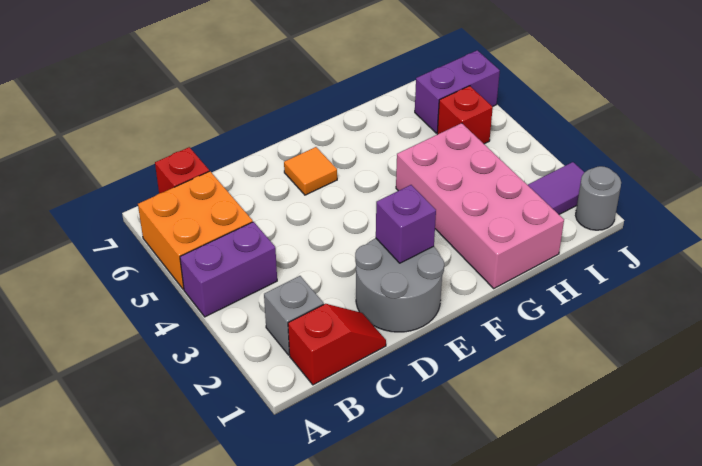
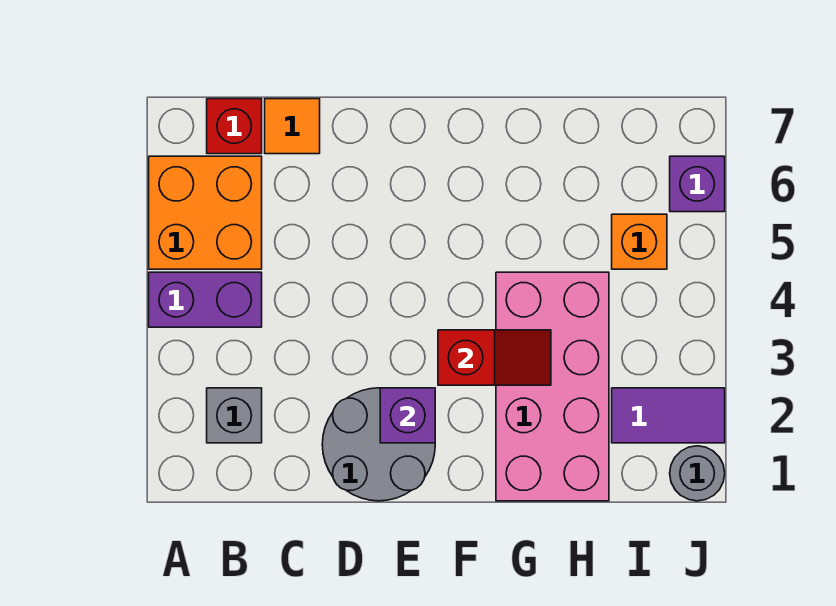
red slope B1:C1 level 1 top B -> red slope F3:G3 level 2 top F
orange tile E6 level 1 -> orange tile C7 level 1
red brick I5 level 1 -> orange brick I5 level 1
purple brick I6:J6 level 1 -> purple brick J6 level 1

